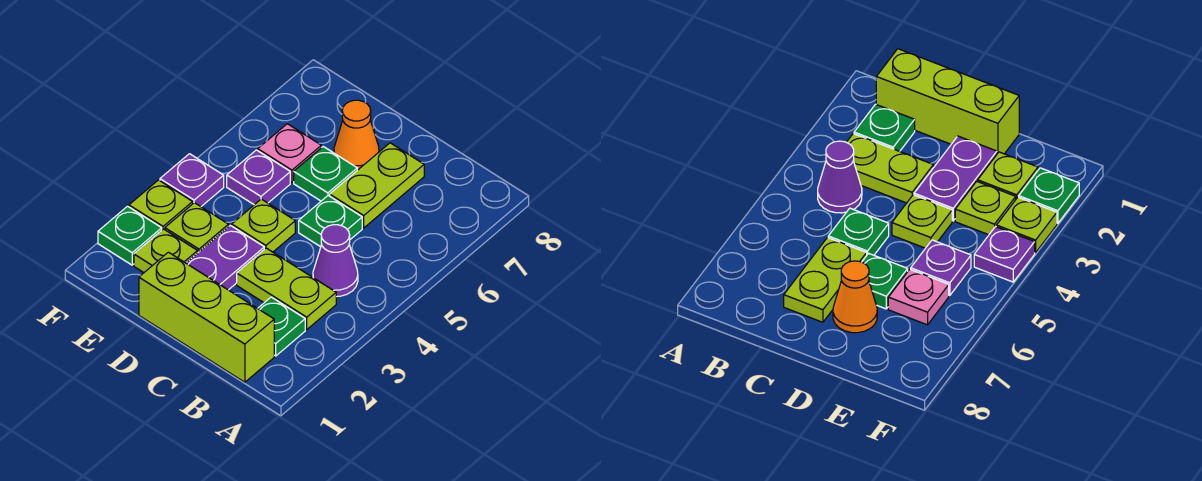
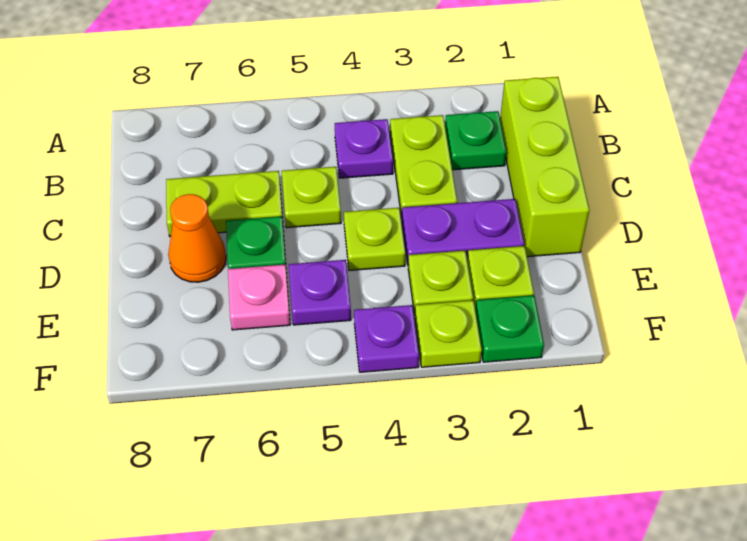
purple cone B4 level 1 -> purple plate B4 level 1
green plate C5 level 1 -> lime plate C5 level 1

